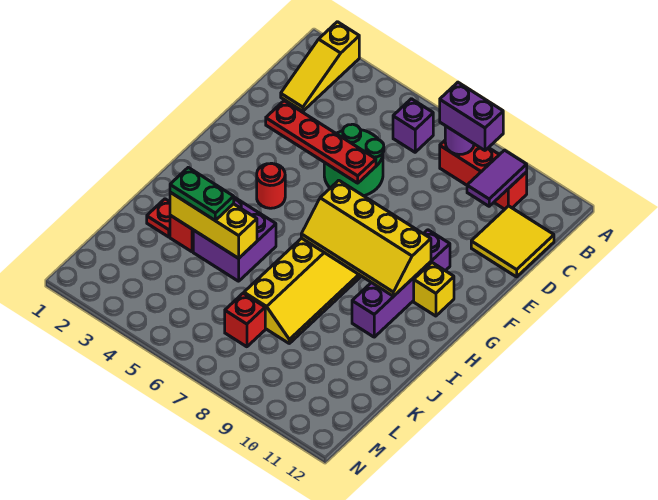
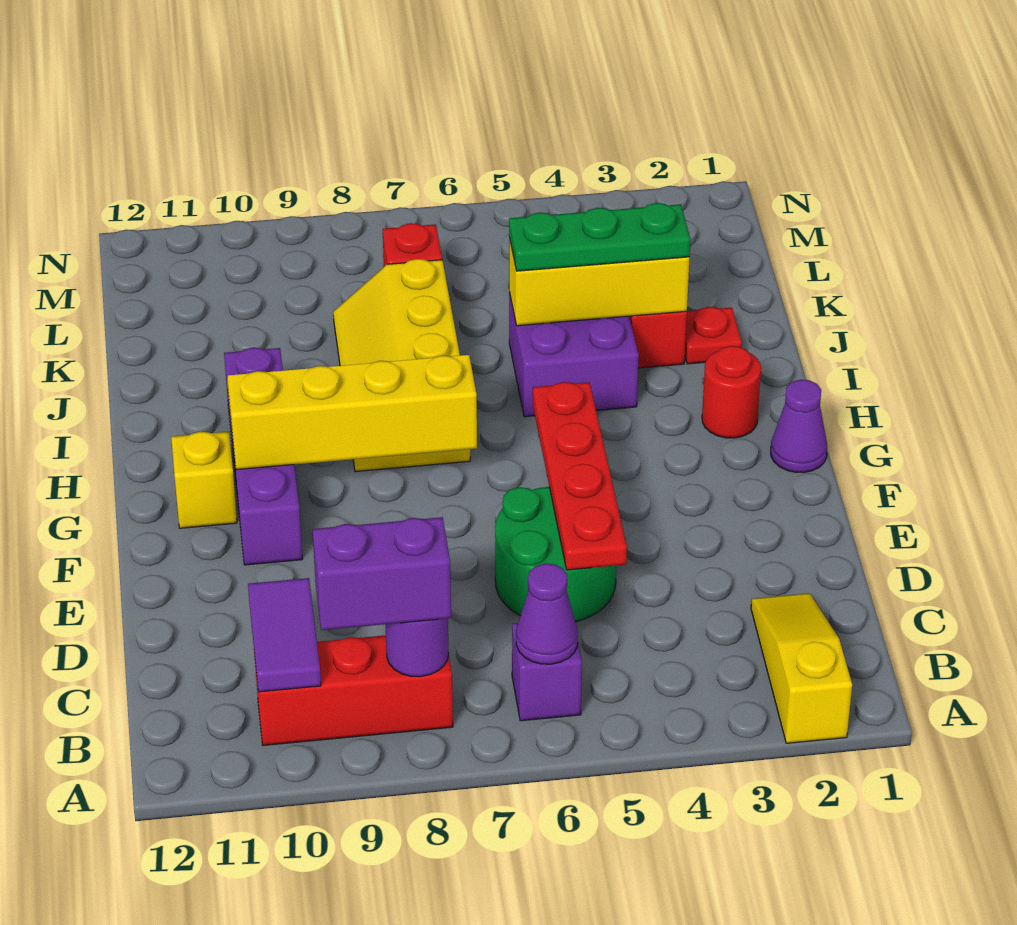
none -> purple cone B6 level 2
yellow tile C11:D12 level 1 -> none
red plate E3:E6 level 2 -> red plate D5:G5 level 2
none -> purple cone G1 level 1
red round brick G4 level 1 -> red round brick H2 level 1
green plate J3:J4 level 3 -> green plate J3:J5 level 3

